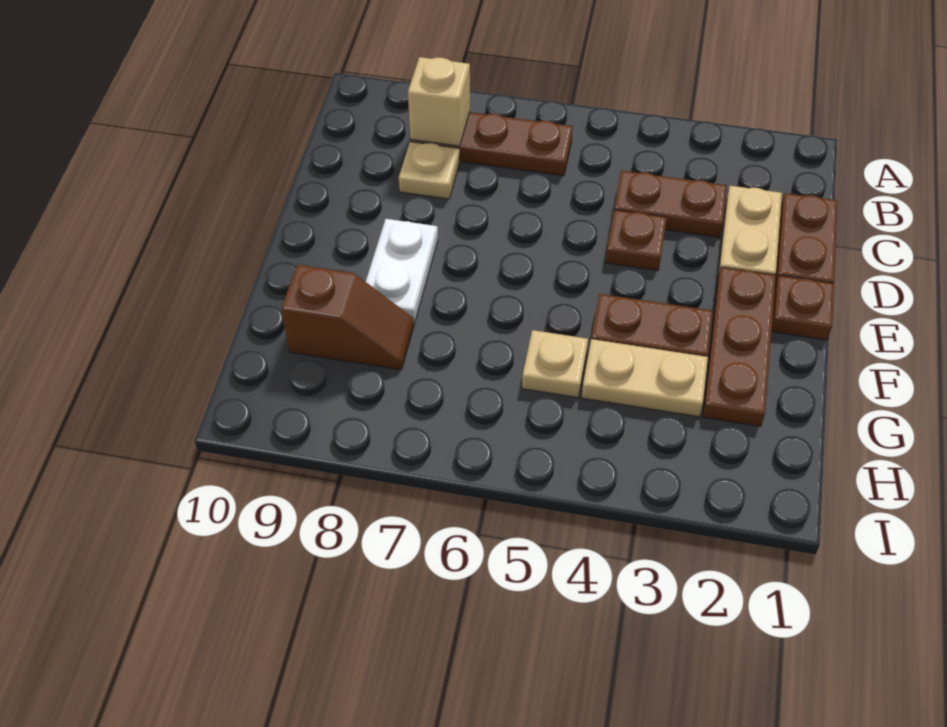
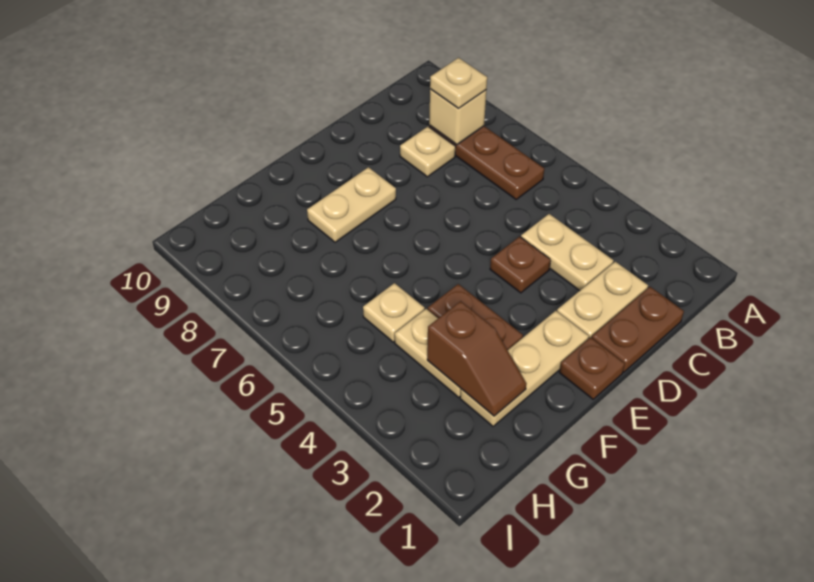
none -> tan plate B8 level 3
brown plate C3:C4 level 1 -> tan plate C3:C4 level 1
brown plate E2:G2 level 1 -> tan plate E2:G2 level 1
white plate E8:F8 level 1 -> tan plate E8:F8 level 1
brown slope G8:G9 level 1 top 9 -> brown slope G2:G3 level 2 top 3

